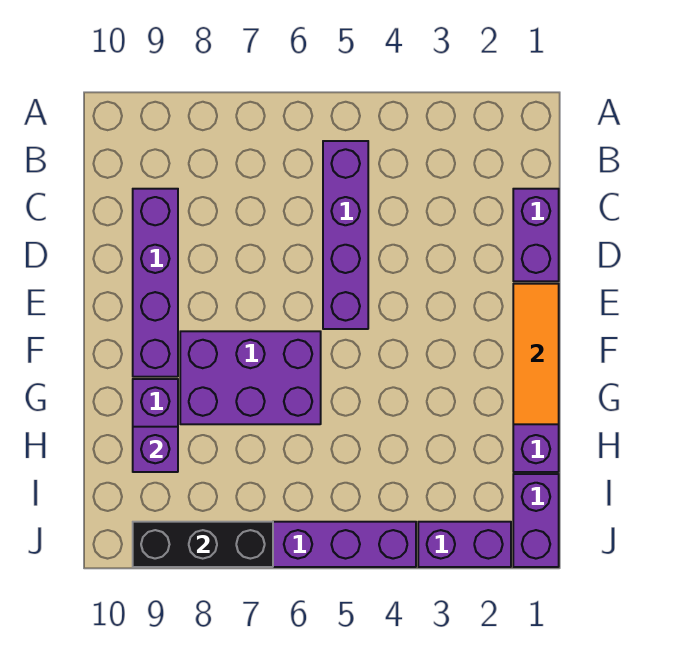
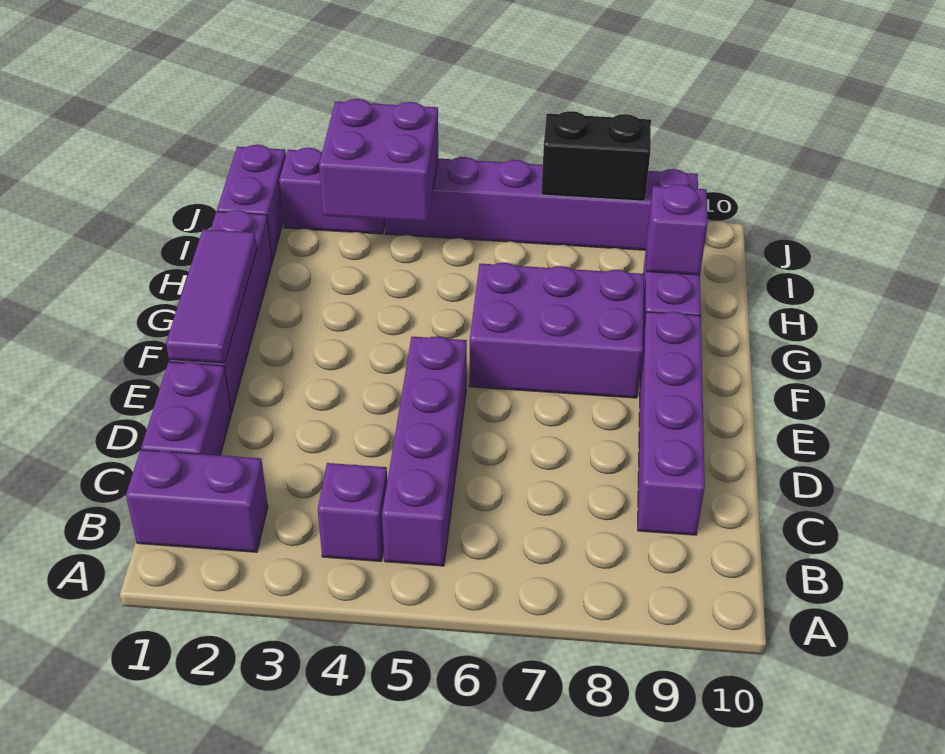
none -> purple brick B1:B2 level 1
none -> purple brick B4 level 1
orange tile E1:G1 level 2 -> purple tile E1:G1 level 2
none -> purple brick I3:J4 level 2
black brick J7:J9 level 2 -> black brick J7:J8 level 2

